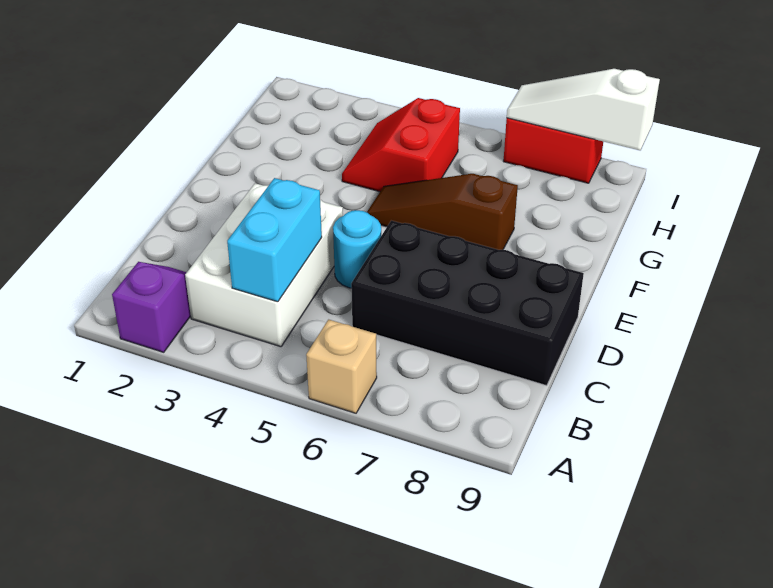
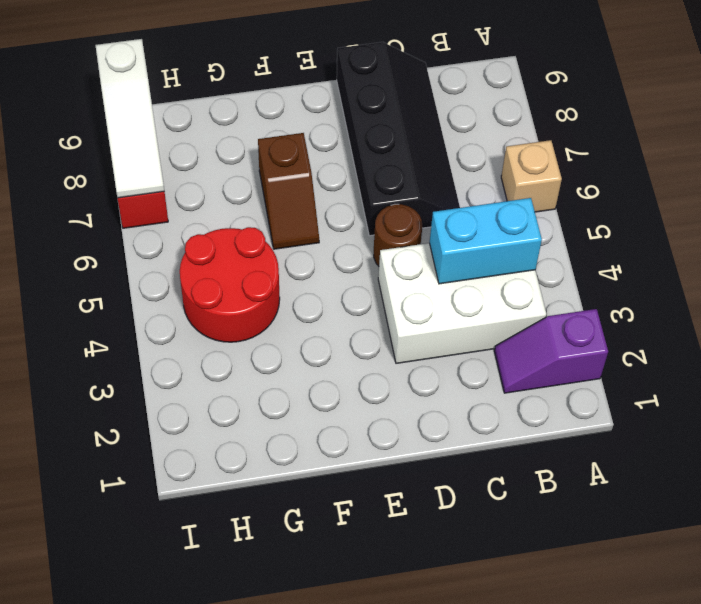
black brick C6:D9 level 1 -> black slope C6:D9 level 1 top D
cyan round brick D5 level 1 -> brown round brick D5 level 1
brown slope F5:F7 level 1 top 7 -> brown slope F6:F7 level 1 top 7
red slope G4:H5 level 1 top 5 -> red round brick G4:H5 level 1

